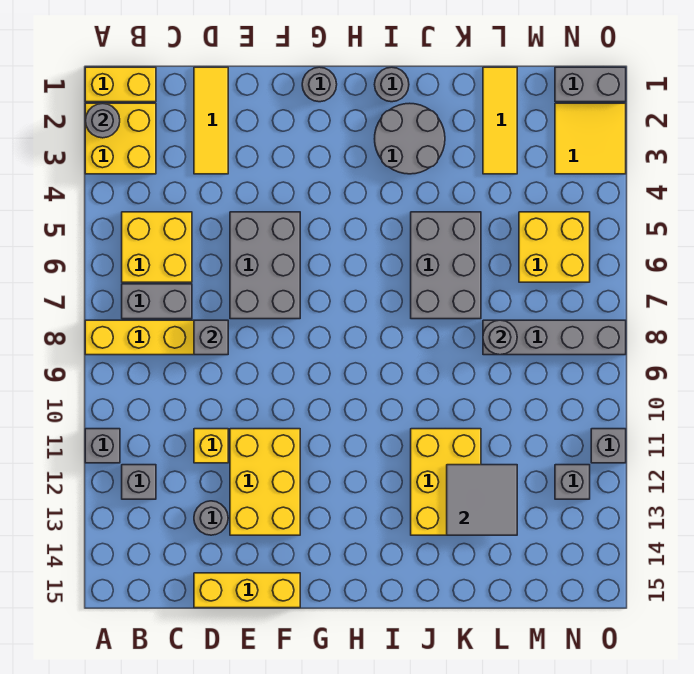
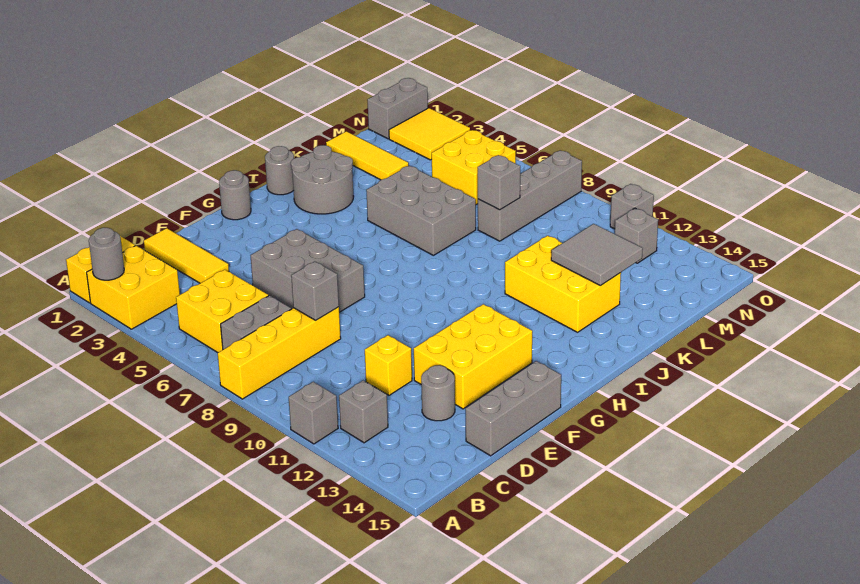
yellow brick D15:F15 level 1 -> grey brick D15:F15 level 1
yellow brick E11:F13 level 1 -> yellow brick E12:G13 level 1
grey round brick L8 level 2 -> grey brick L8 level 2

